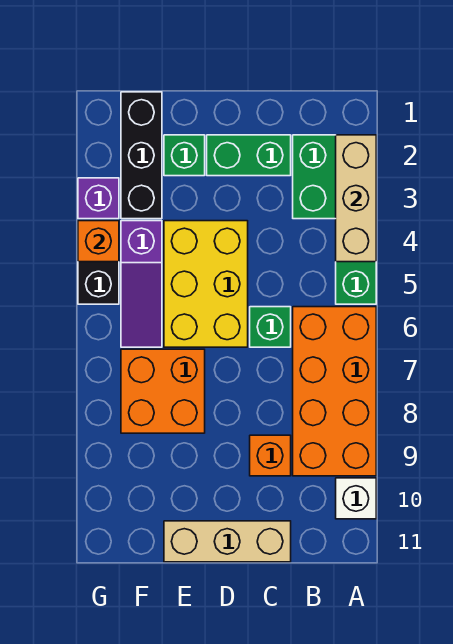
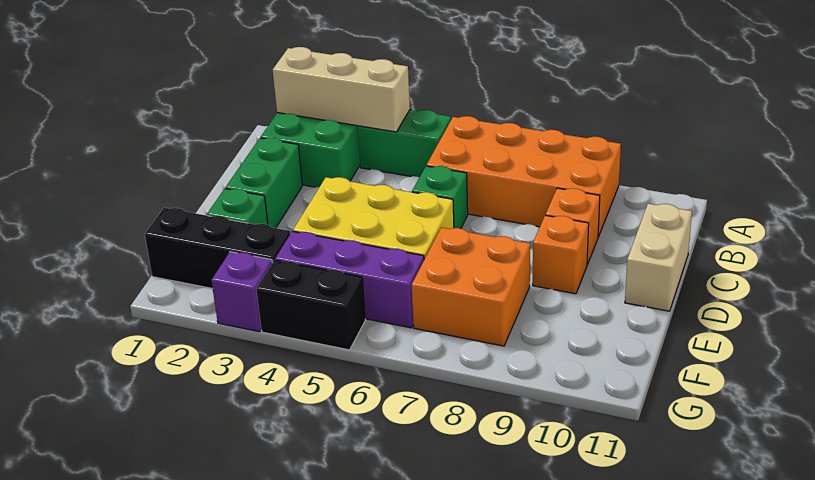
white brick A10 level 1 -> none
tan brick C11:E11 level 1 -> tan brick C11:D11 level 1
purple slope F4:F6 level 1 top 4 -> purple brick F4:F6 level 1
orange brick G4 level 2 -> orange brick D9 level 1

